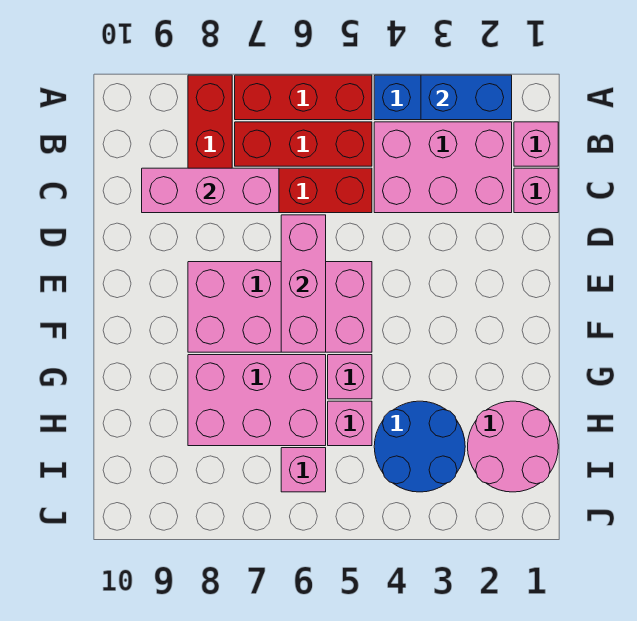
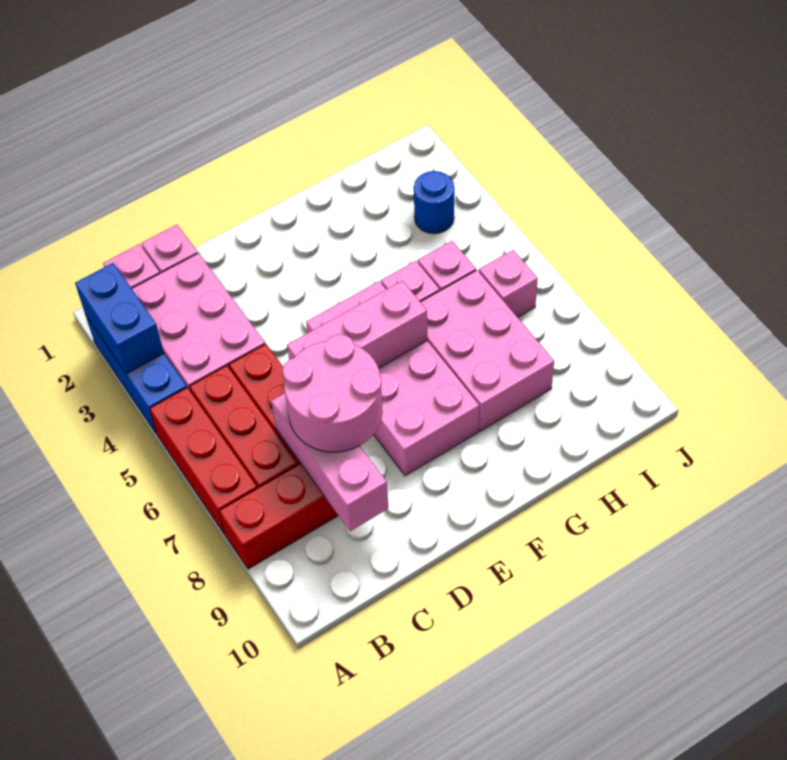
pink round brick H1:I2 level 1 -> pink round brick C7:D8 level 3
blue round brick H3:I4 level 1 -> blue round brick I3 level 1

